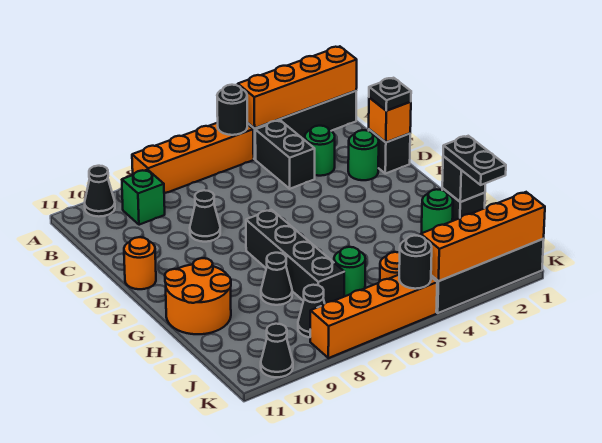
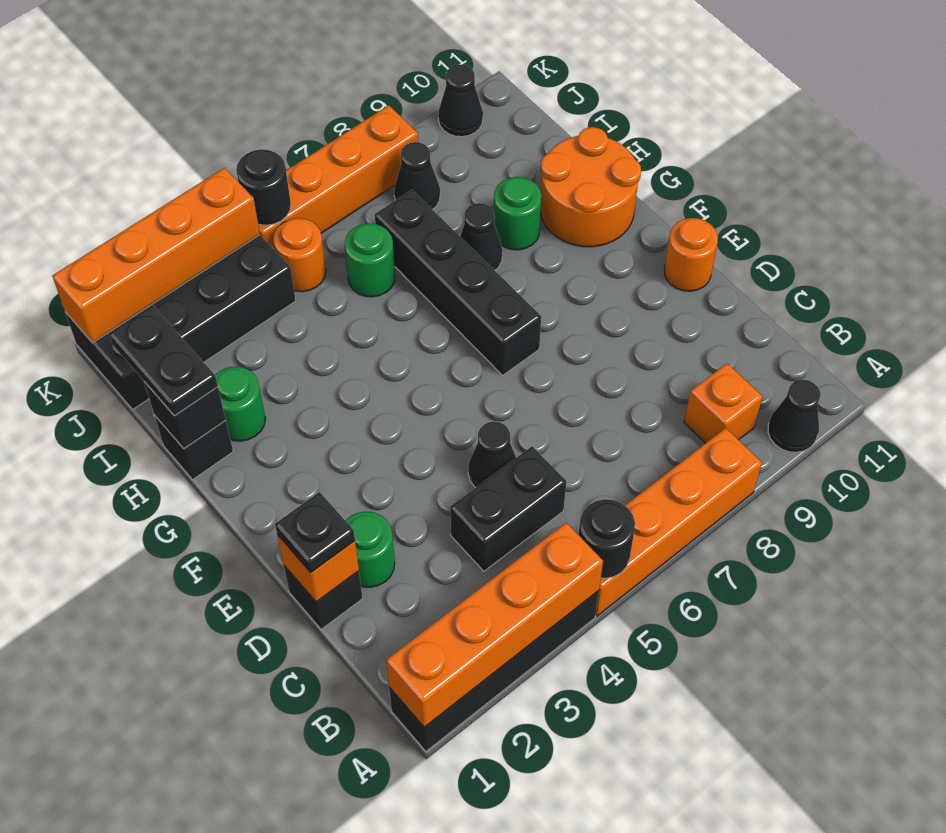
black brick B4:C4 level 1 -> black brick C4:C5 level 1
green brick B9 level 1 -> orange brick B9 level 1
green round brick C3 level 1 -> green round brick H9 level 1
black cone D8 level 1 -> black cone D5 level 1

